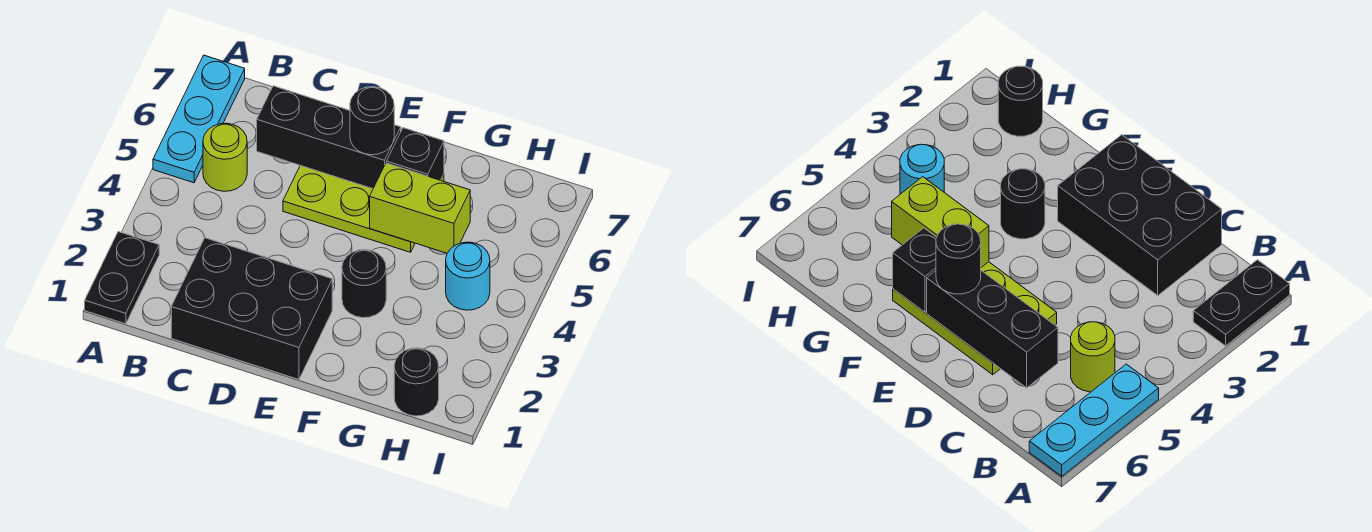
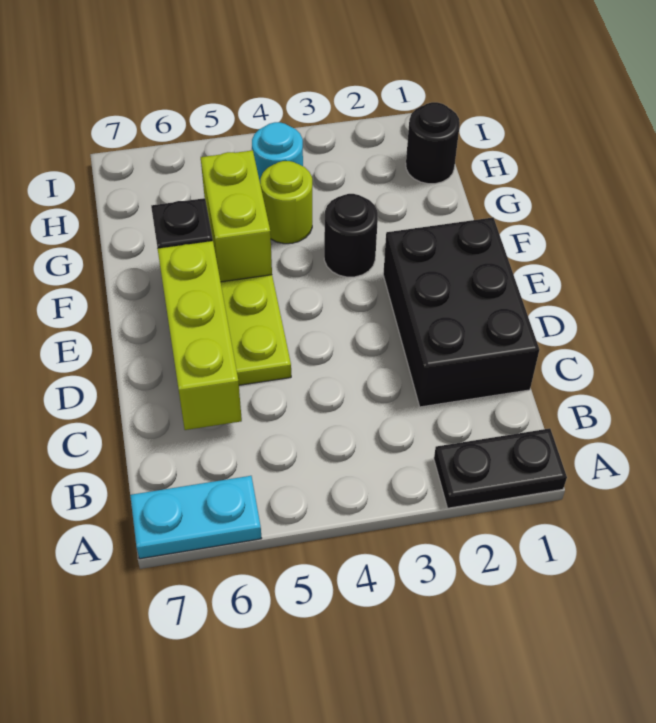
cyan plate A5:A7 level 1 -> cyan plate A6:A7 level 1
lime round brick B5 level 1 -> lime round brick G4 level 1
black brick C6:E6 level 2 -> lime brick C6:E6 level 2
black round brick E6 level 3 -> none

